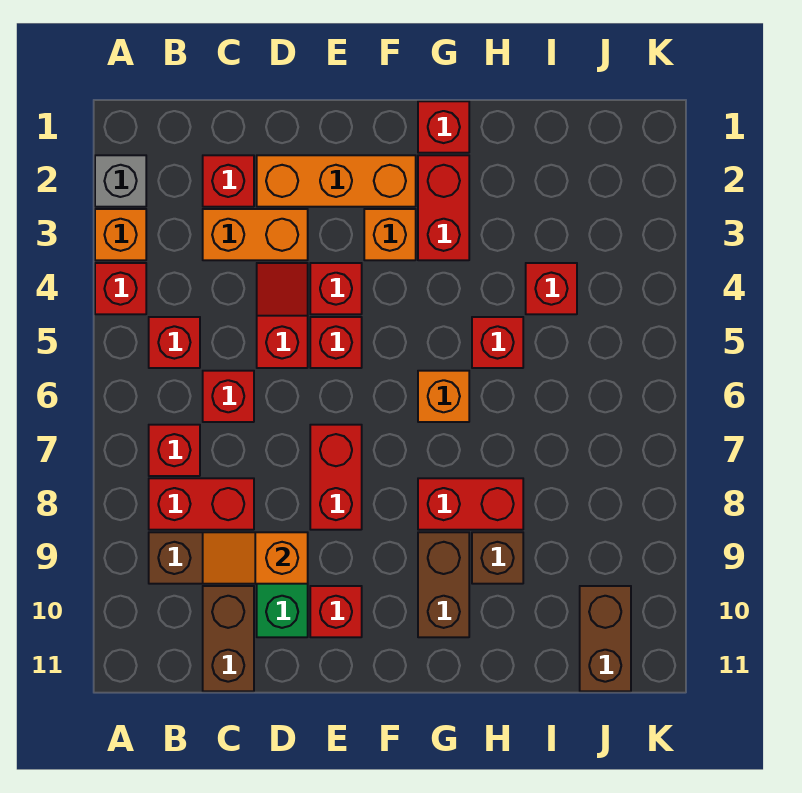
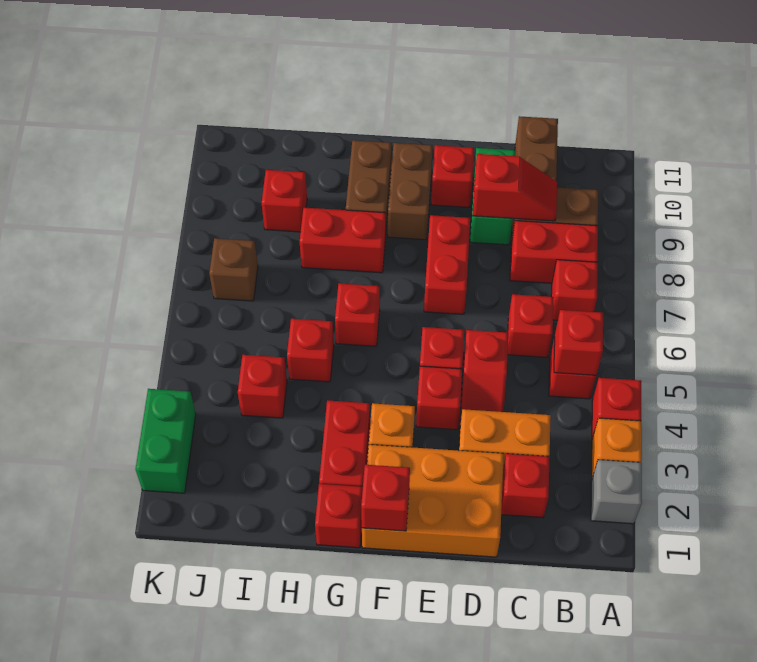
none -> red brick B5 level 2
orange slope C9:D9 level 2 top D -> red slope C9:D9 level 2 top D
orange brick D2:F2 level 1 -> orange brick D1:F2 level 1
none -> red brick F1 level 2
orange brick G6 level 1 -> red brick G6 level 1
brown brick H9 level 1 -> brown brick J7 level 1
none -> red brick I9 level 1
brown brick J10:J11 level 1 -> brown brick F9:F10 level 1
none -> green brick K2:K3 level 1

